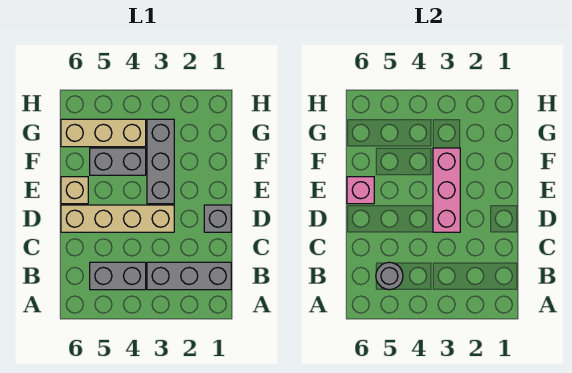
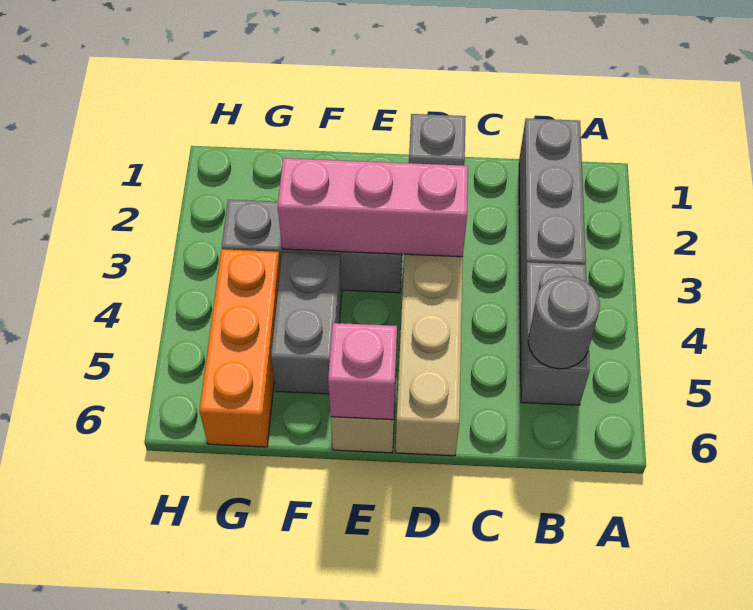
tan brick G4:G6 level 1 -> orange brick G4:G6 level 1

